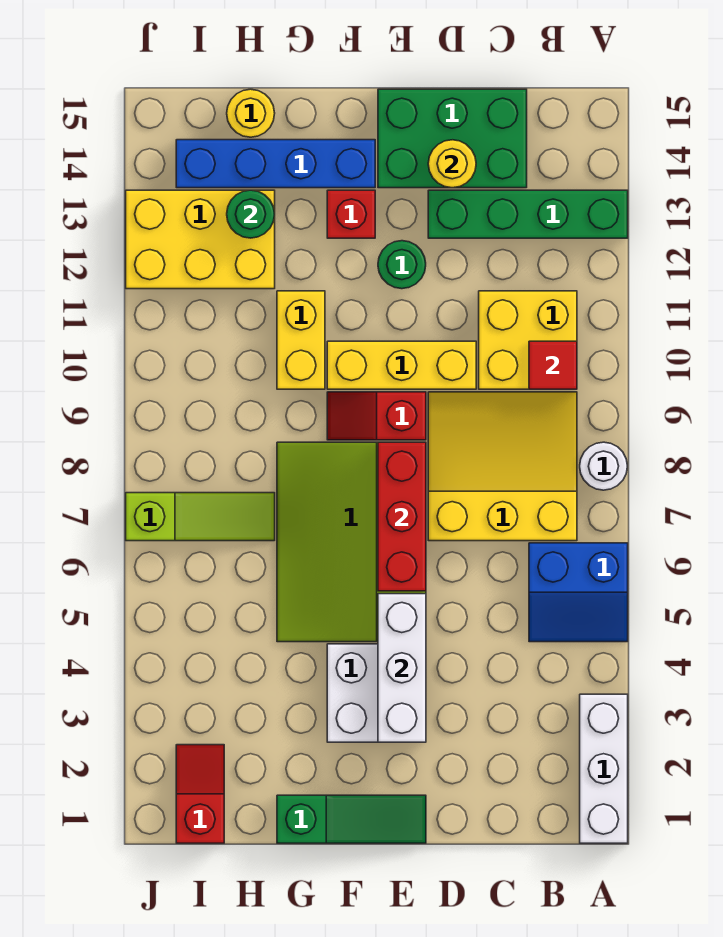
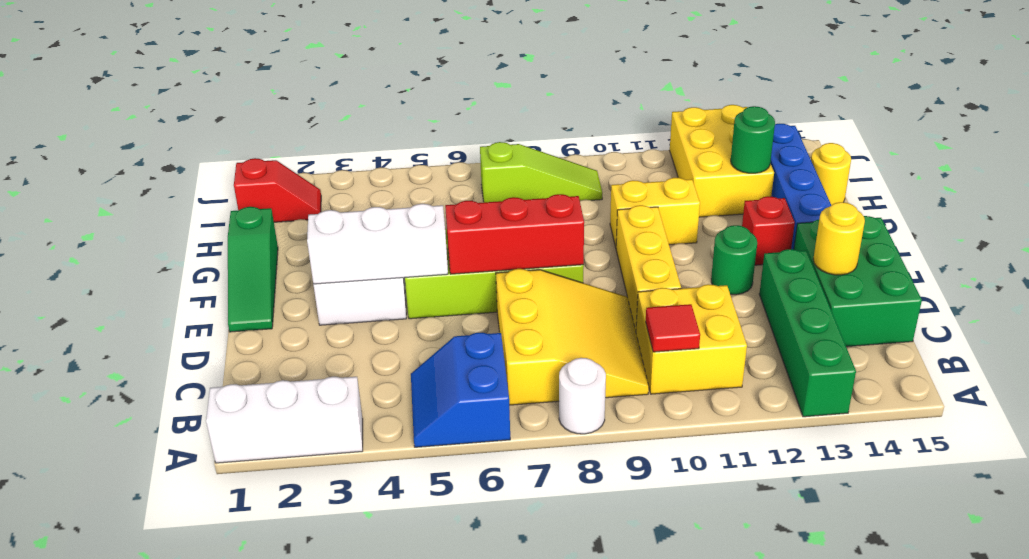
red slope E9:F9 level 1 top E -> none
lime slope H7:J7 level 1 top J -> lime slope I7:I9 level 1 top 7

